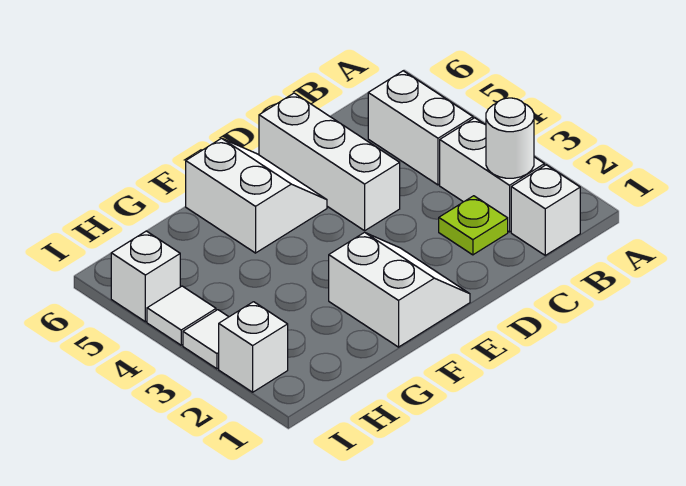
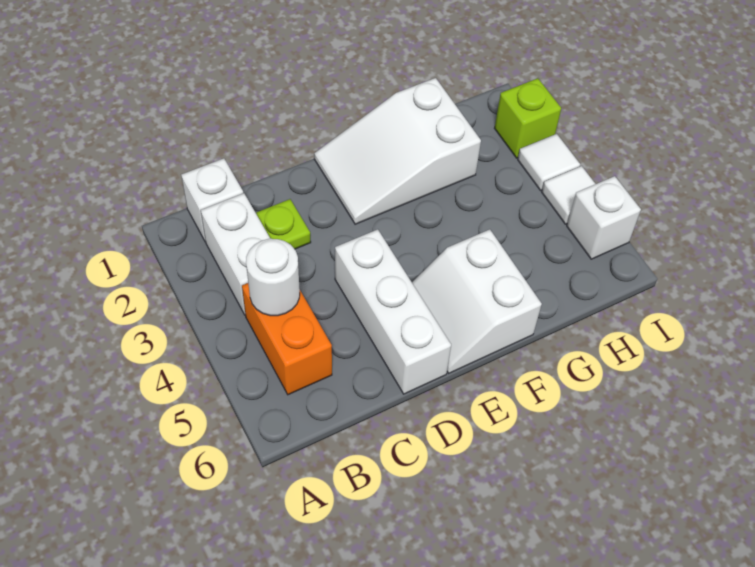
white round brick B2 level 2 -> white round brick B4 level 2
white brick B4:B5 level 1 -> orange brick B4:B5 level 1
white slope E1:F2 level 1 top F -> white slope E1:G2 level 1 top G
white brick I2 level 1 -> lime brick I2 level 1

